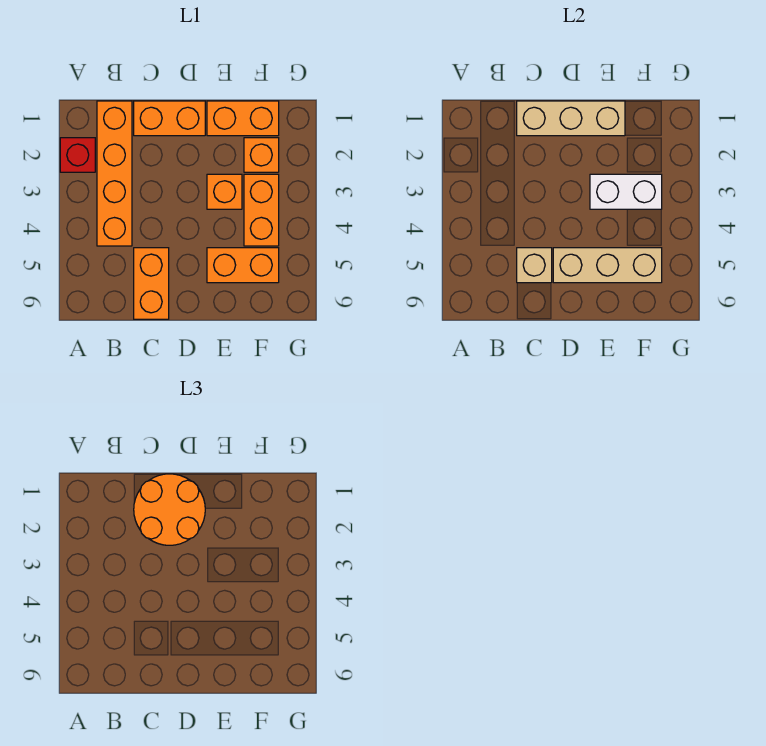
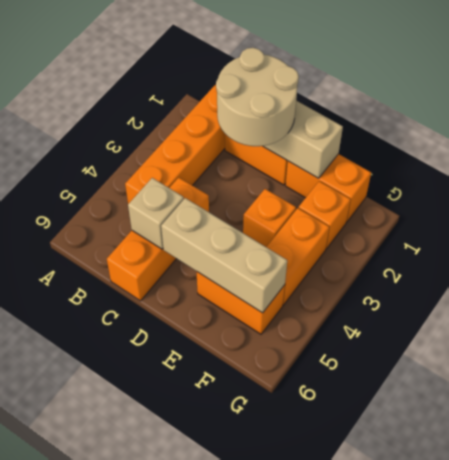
red brick A2 level 1 -> none
orange round brick C1:D2 level 3 -> tan round brick C1:D2 level 3
orange brick C5:C6 level 1 -> orange brick C4:C6 level 1
white brick E3:F3 level 2 -> none

